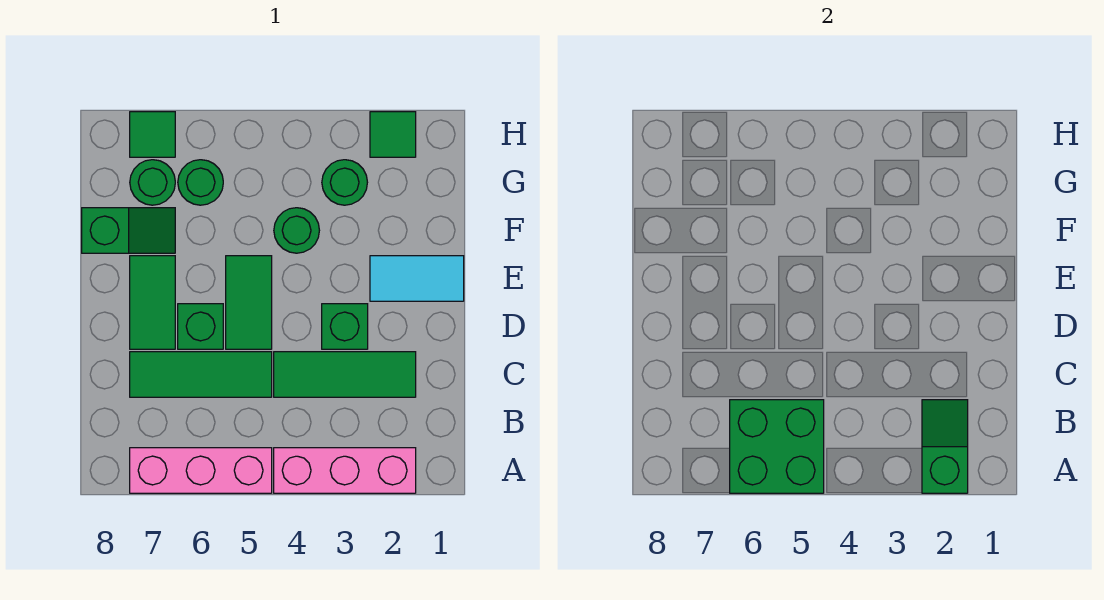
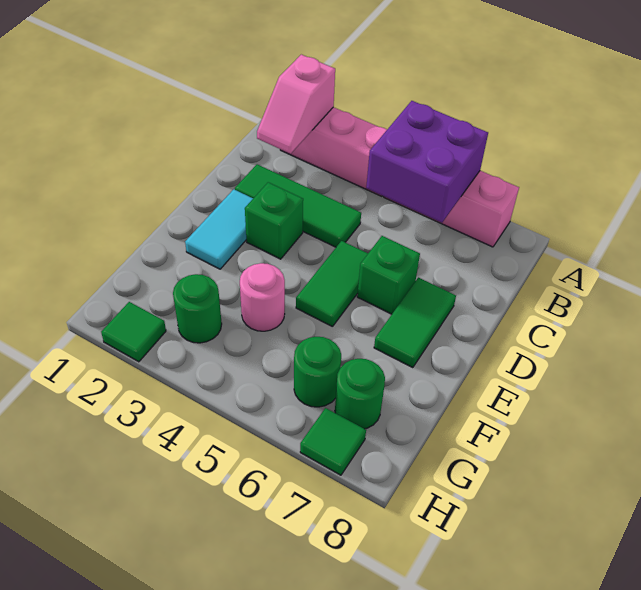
green slope A2:B2 level 2 top A -> pink slope A2:B2 level 2 top A
green brick A5:B6 level 2 -> purple brick A5:B6 level 2
green tile C5:C7 level 1 -> none
cyan tile E1:E2 level 1 -> cyan tile D2:E2 level 1
green round brick F4 level 1 -> pink round brick F4 level 1
green slope F7:F8 level 1 top 8 -> none

